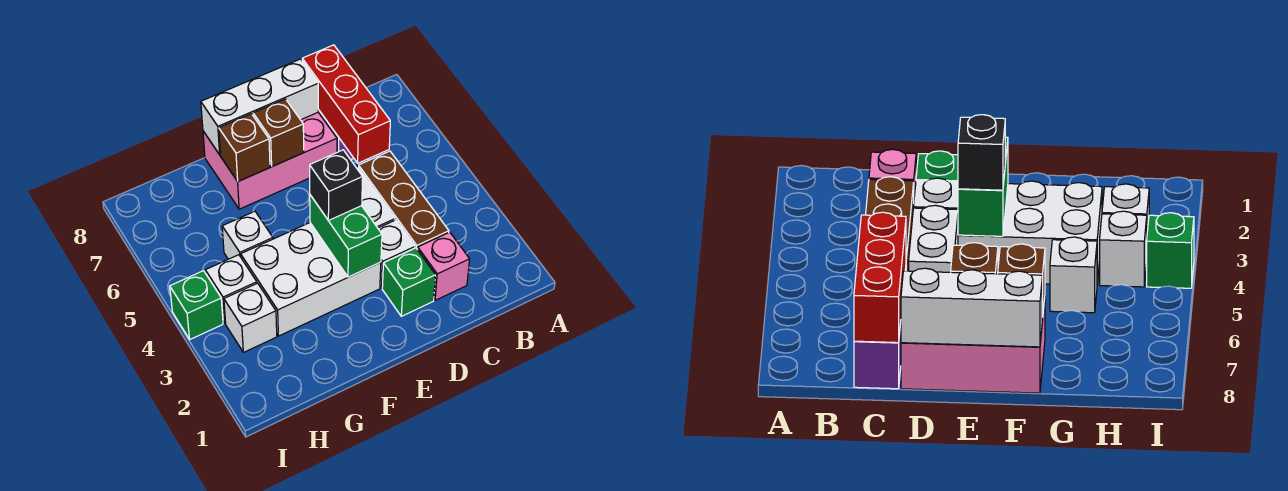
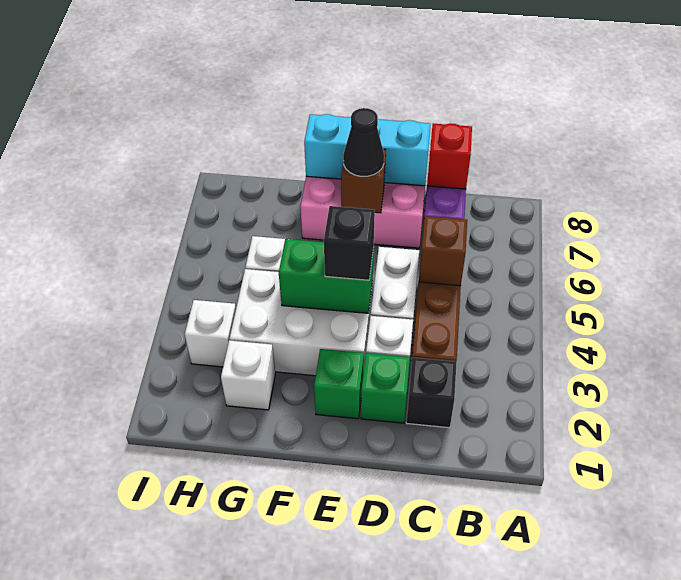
pink brick C2 level 1 -> black brick C2 level 1
red brick C6:C8 level 2 -> red brick C8 level 2
white brick D8:F8 level 2 -> cyan brick D8:F8 level 2
green brick E3:E4 level 2 -> green brick E4:F4 level 2
none -> black cone E7 level 3
brown brick F7 level 2 -> brown brick C5 level 2
white brick H4 level 1 -> white brick G2 level 1
green brick I4 level 1 -> green brick E2 level 1

